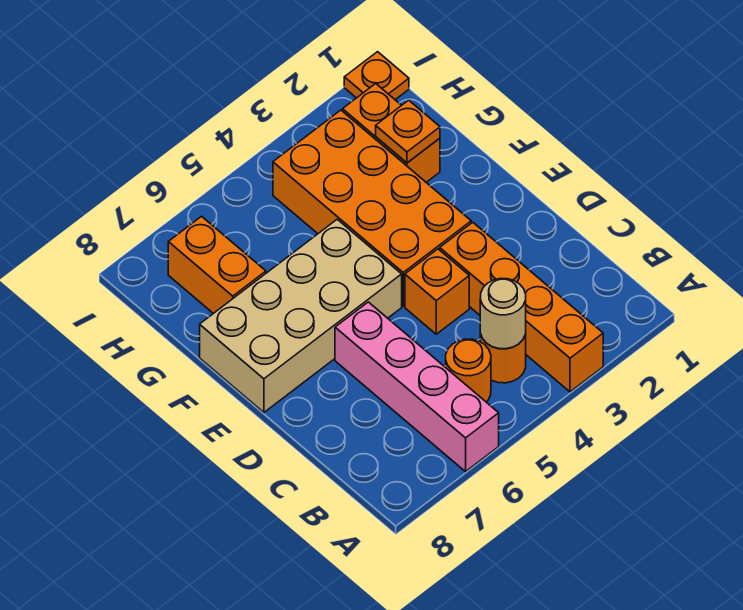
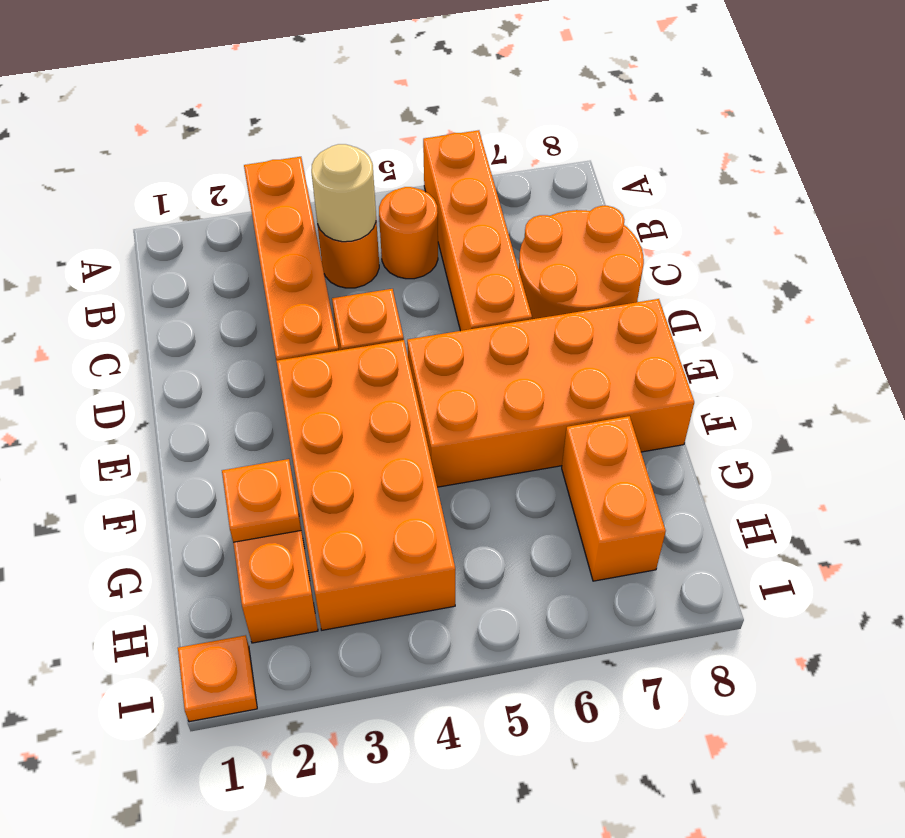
pink brick A6:D6 level 1 -> orange brick A6:D6 level 1
none -> orange round brick C7:D8 level 1
tan brick E5:F8 level 1 -> orange brick E5:F8 level 1

